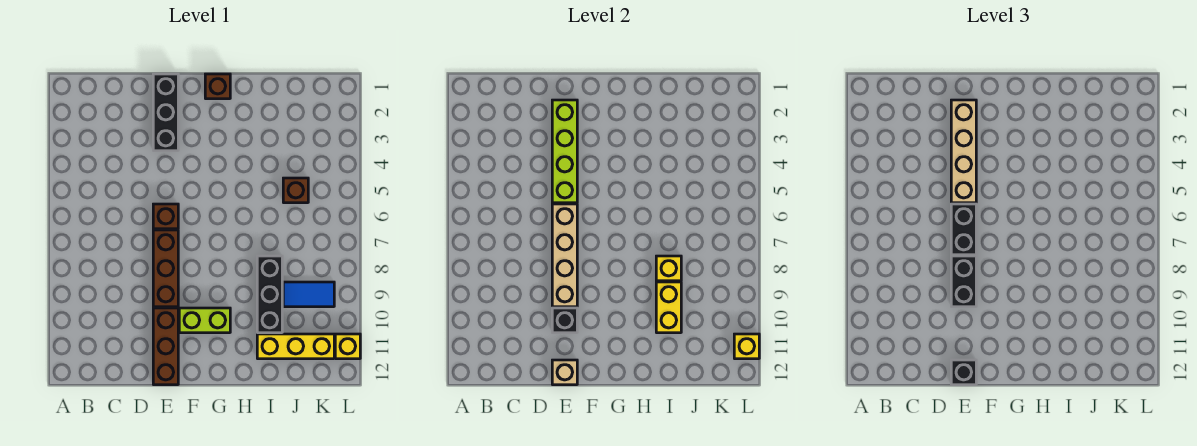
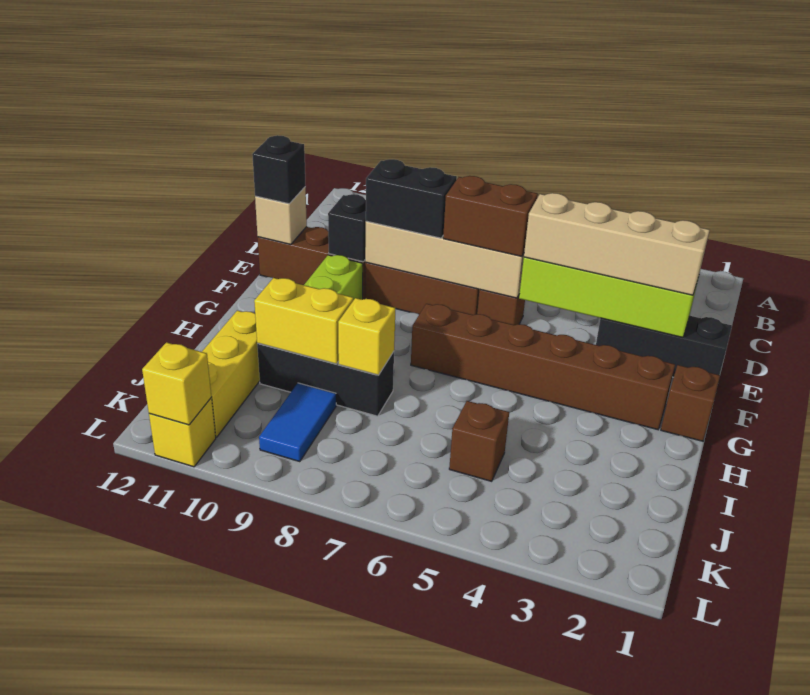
black brick E6:E7 level 3 -> brown brick E6:E7 level 3
none -> brown brick G2:G7 level 1

